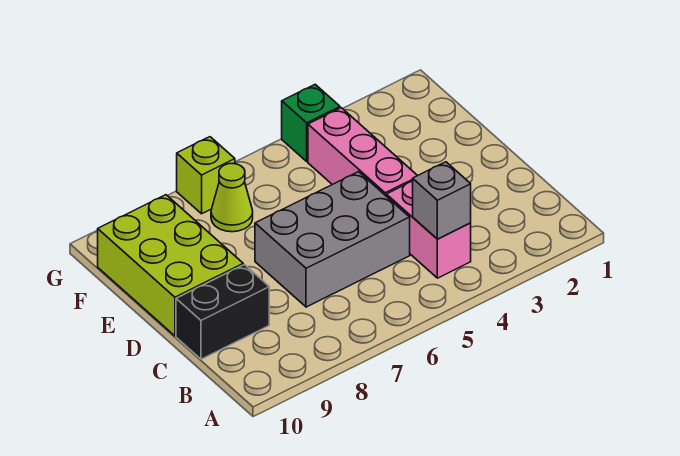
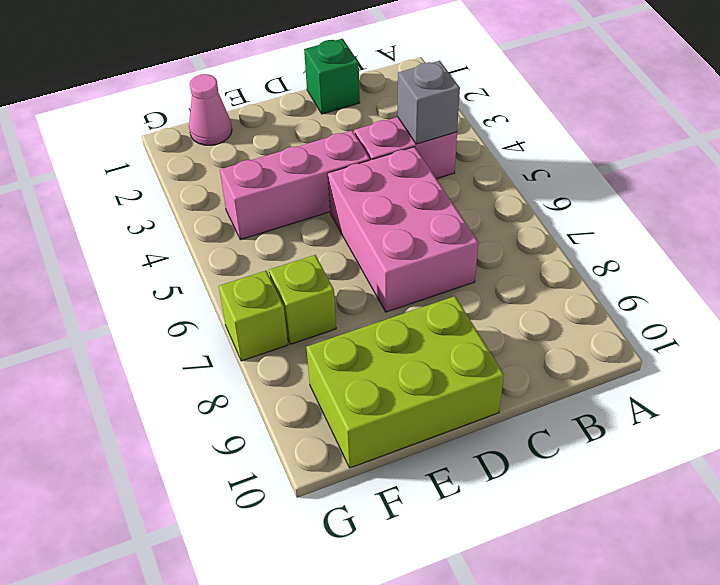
grey brick C5:D7 level 1 -> pink brick C5:D7 level 1
black brick C9:C10 level 1 -> none
none -> pink cone F1 level 1
lime cone F7 level 1 -> lime brick F7 level 1
green brick G4 level 1 -> green brick C1 level 1

